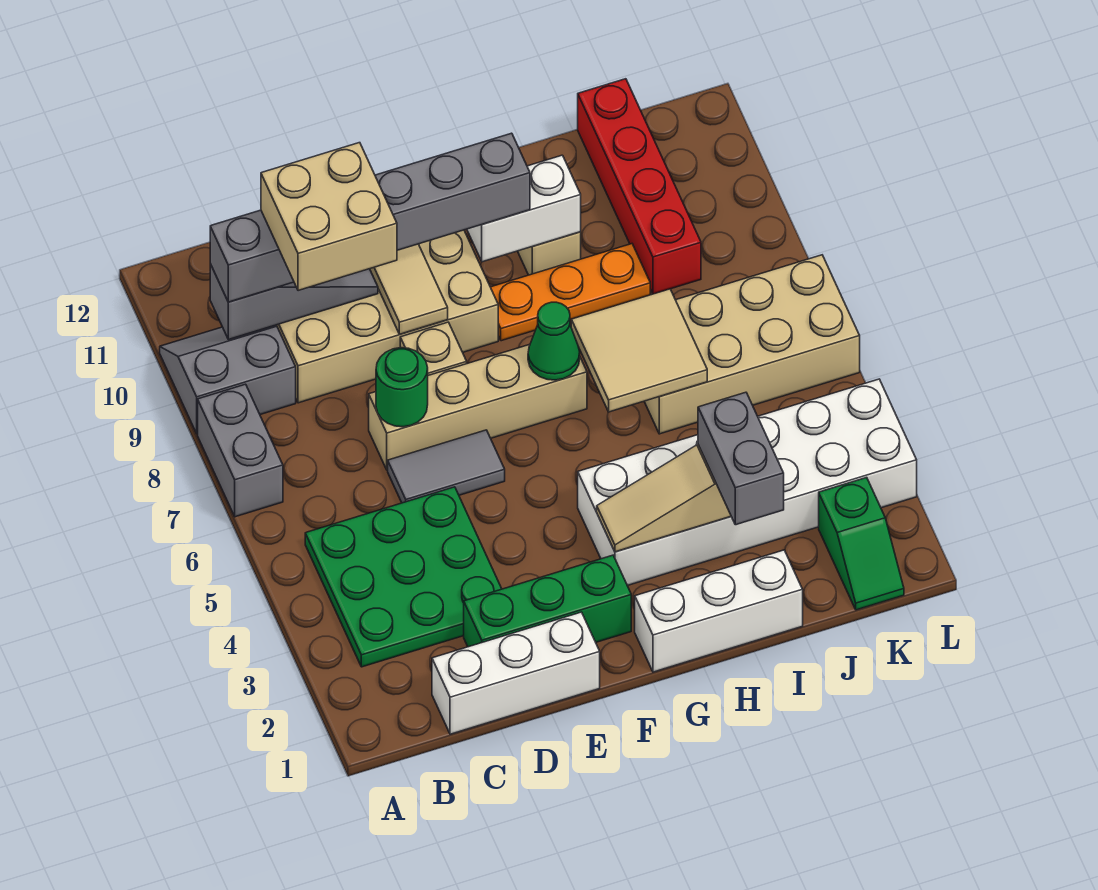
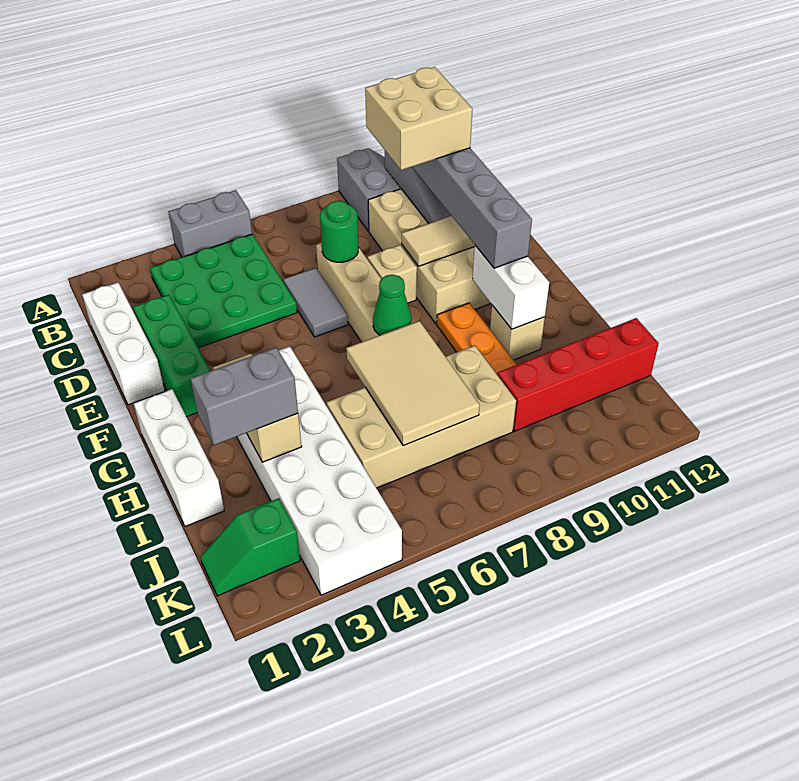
grey brick A7:A8 level 1 -> grey brick A4:A5 level 1
tan tile H6:I7 level 2 -> tan tile H6:J7 level 2
tan brick I6:L7 level 1 -> tan brick I5:J8 level 1

